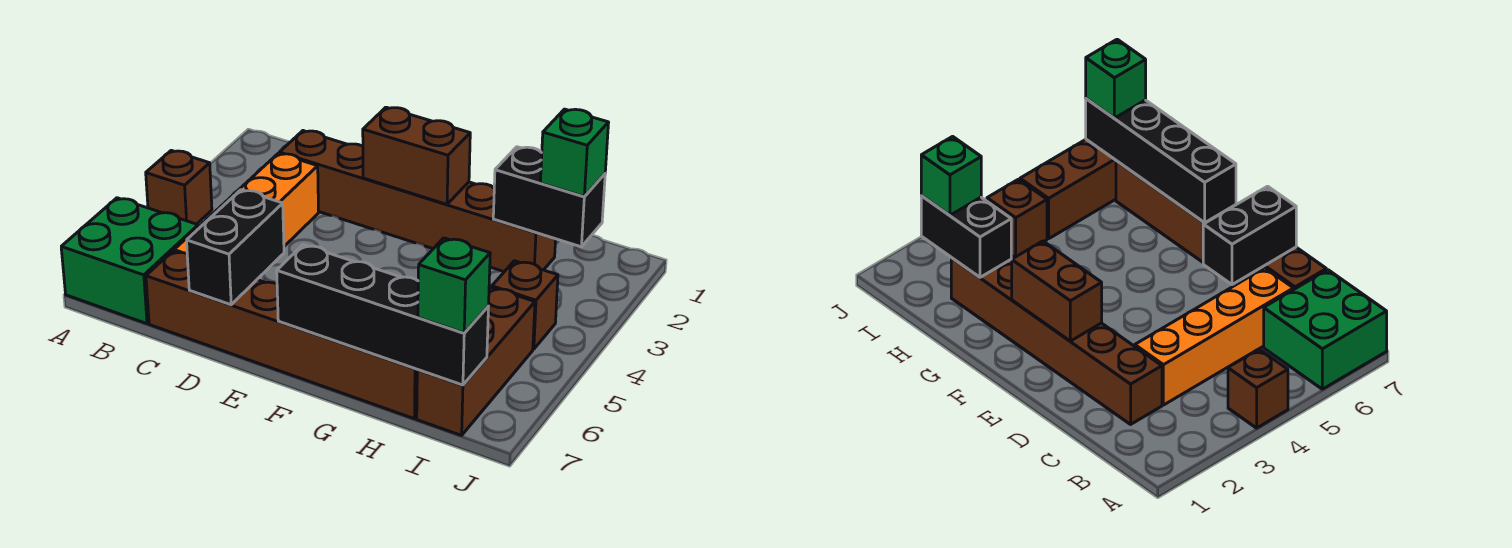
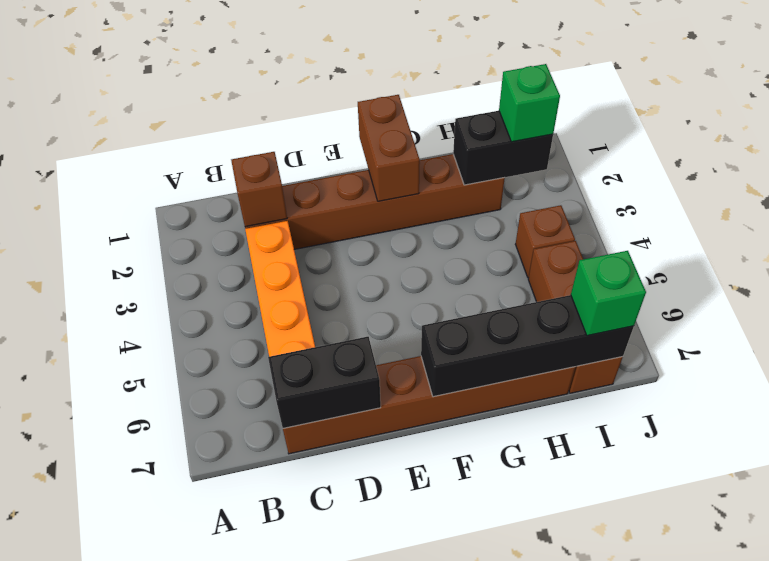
brown brick A4 level 1 -> brown brick C2 level 2
green brick A6:B7 level 1 -> none
black brick D6:D7 level 2 -> black brick C7:D7 level 2
brown brick E2:F2 level 2 -> brown brick F1:F2 level 2

